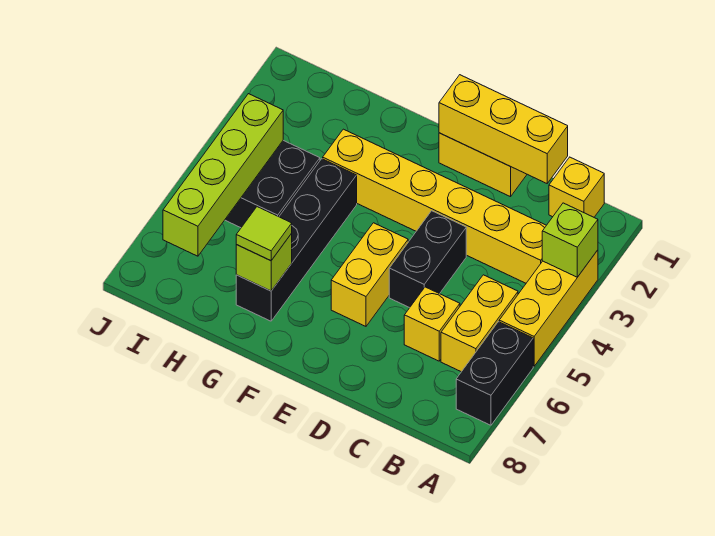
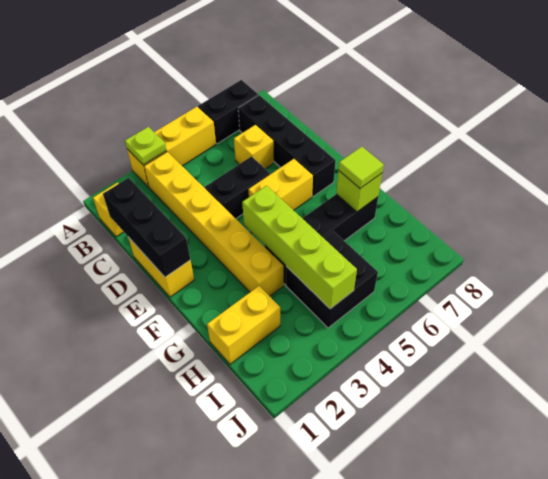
lime brick A3 level 2 -> lime plate A3 level 2
yellow brick B5:B6 level 1 -> yellow brick H1:H2 level 1
none -> black brick B7:E7 level 1
yellow brick C1:E1 level 2 -> black brick C1:E1 level 2
lime brick I4:I7 level 2 -> lime brick F4:I4 level 2

